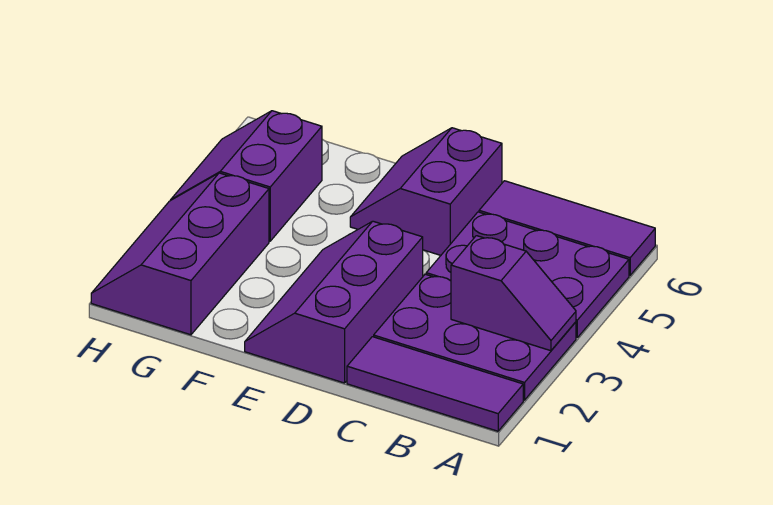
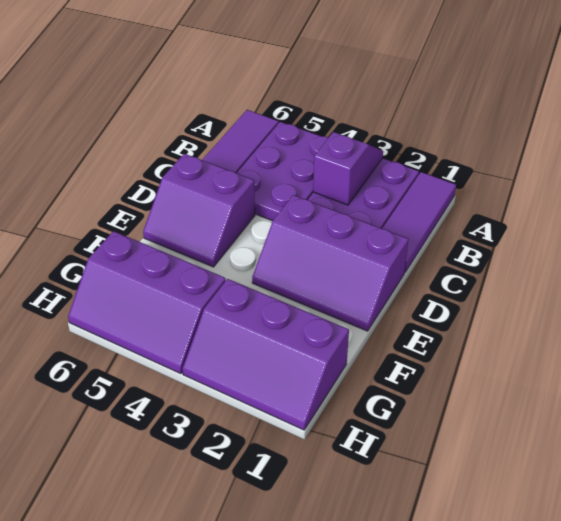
purple slope G4:H5 level 1 top G -> purple slope G4:H6 level 1 top G

